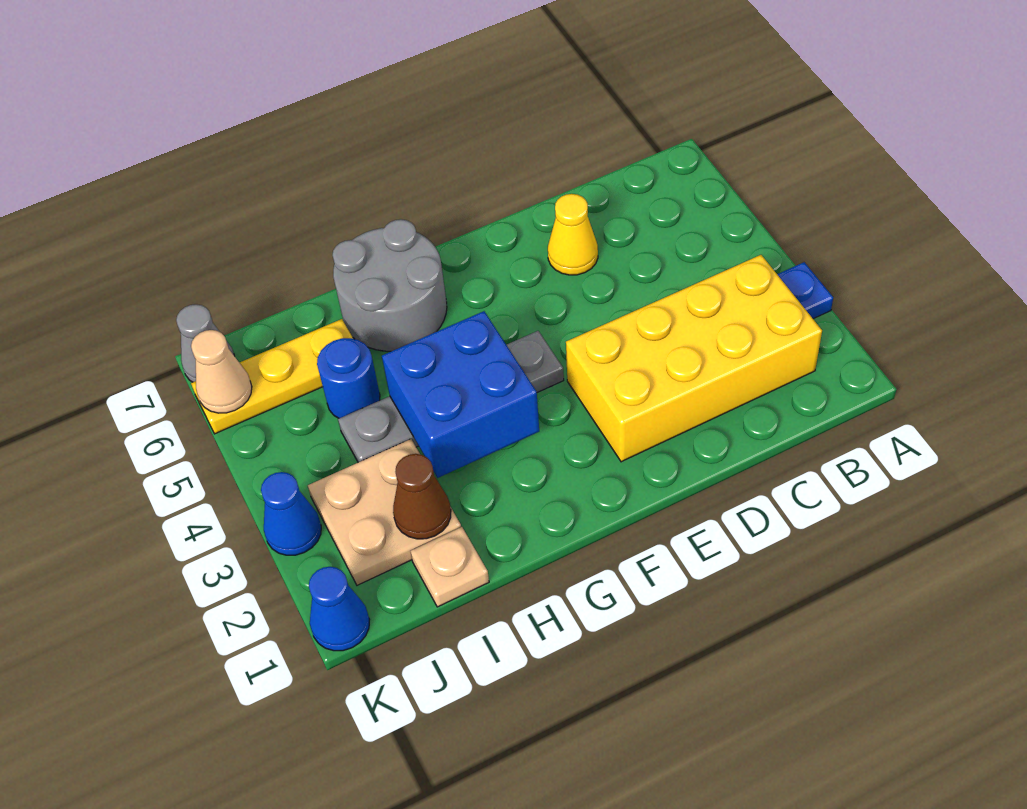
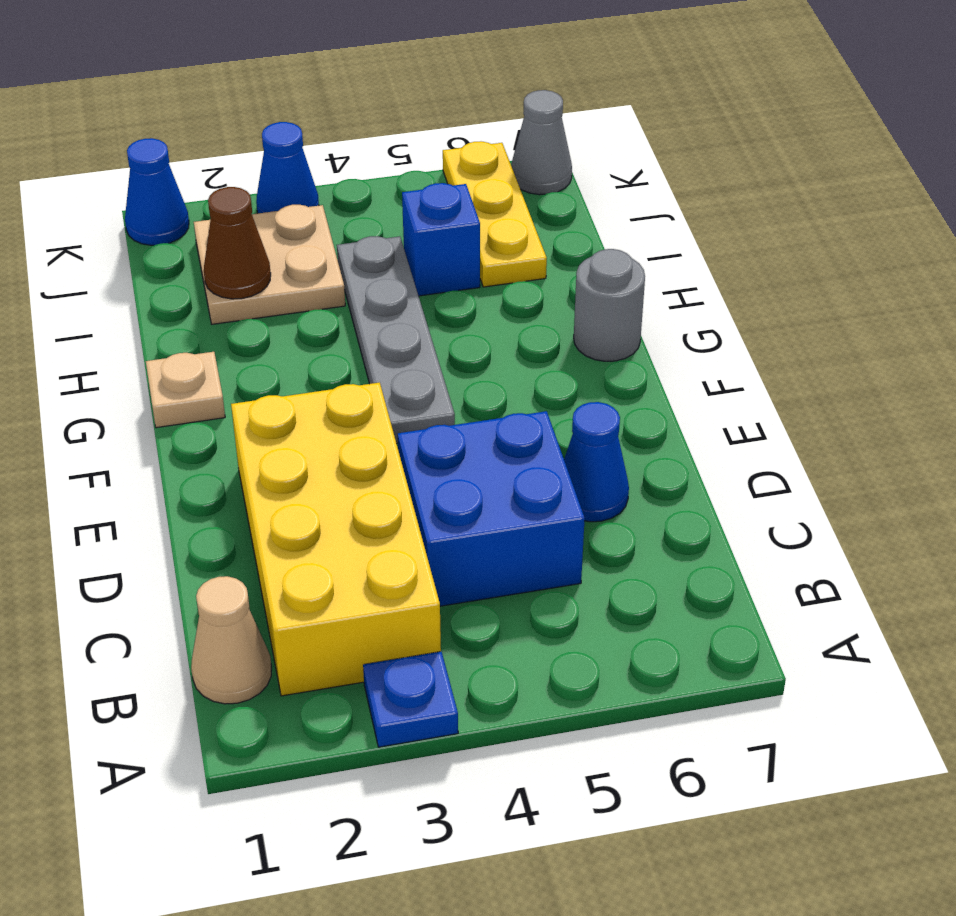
yellow cone D6 level 1 -> blue cone D6 level 1
blue brick G3:H4 level 2 -> blue brick C4:D5 level 1
grey round brick G6:H7 level 1 -> grey round brick G7 level 1
tan plate I1 level 1 -> tan plate G1 level 1
blue round brick I5 level 1 -> blue brick I5 level 1
tan cone K6 level 2 -> tan cone B1 level 1

